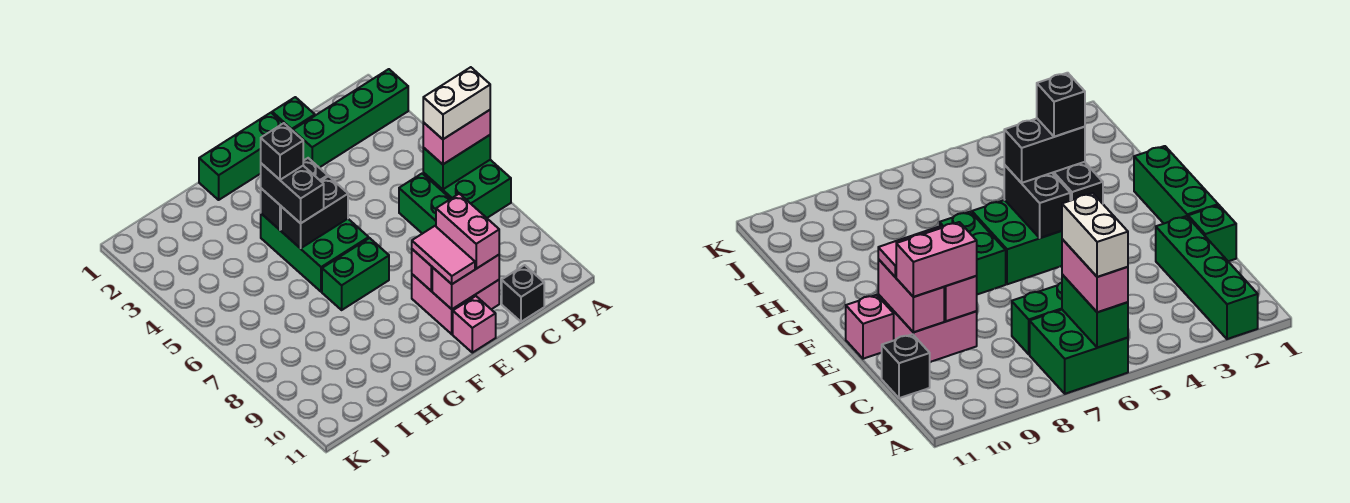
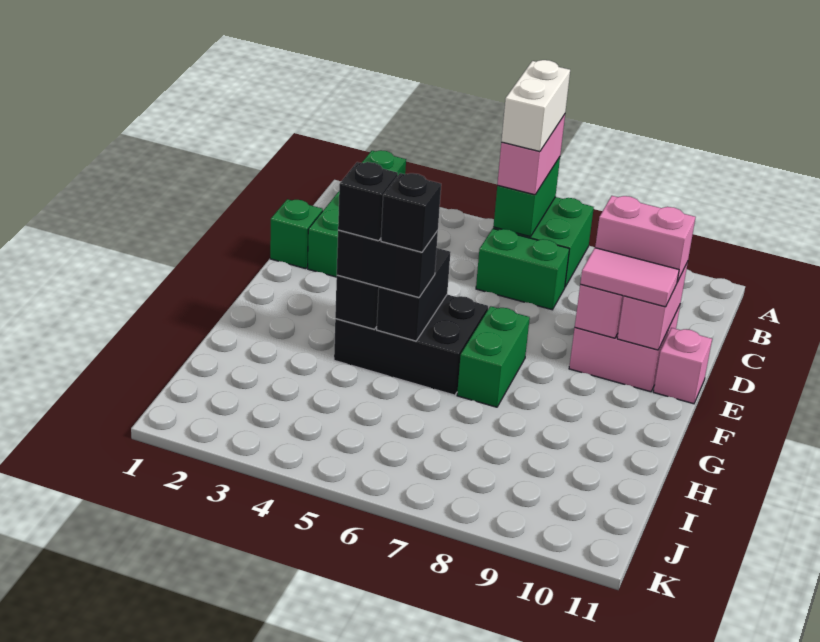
black brick C11 level 1 -> black brick G5 level 4
green brick E1:G1 level 1 -> none
green brick F4:G6 level 1 -> black brick F4:G6 level 1

